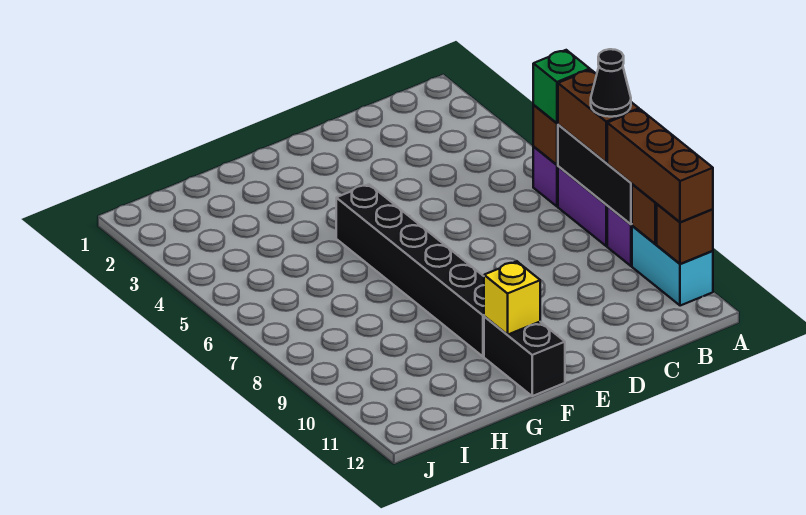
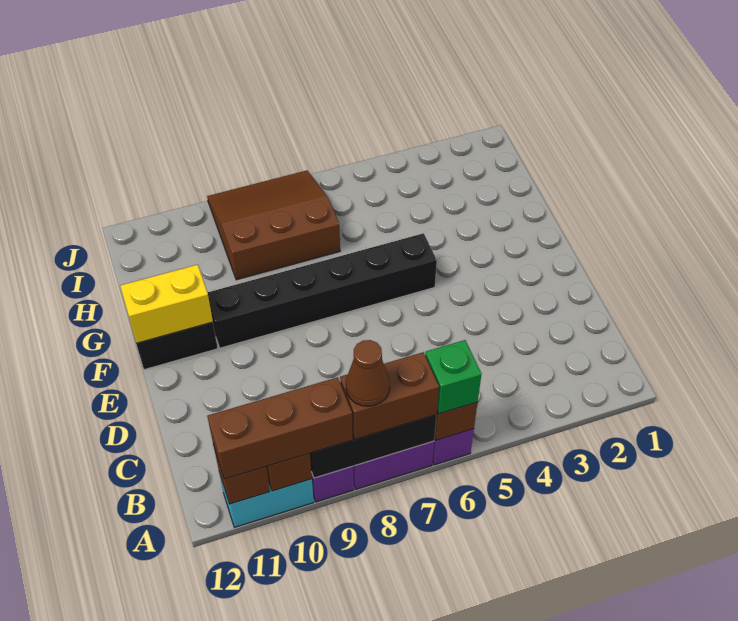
black cone A8 level 4 -> brown cone A8 level 4
yellow brick F11 level 2 -> yellow brick F11:F12 level 2
none -> brown slope H7:J9 level 1 top H

